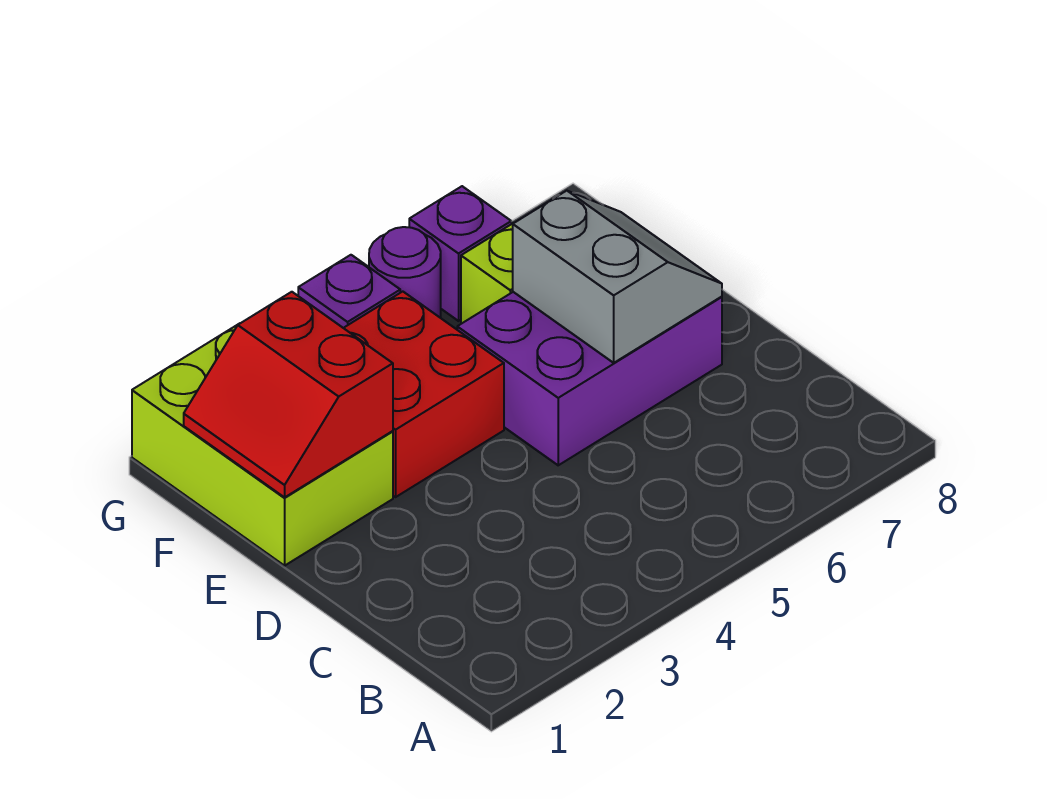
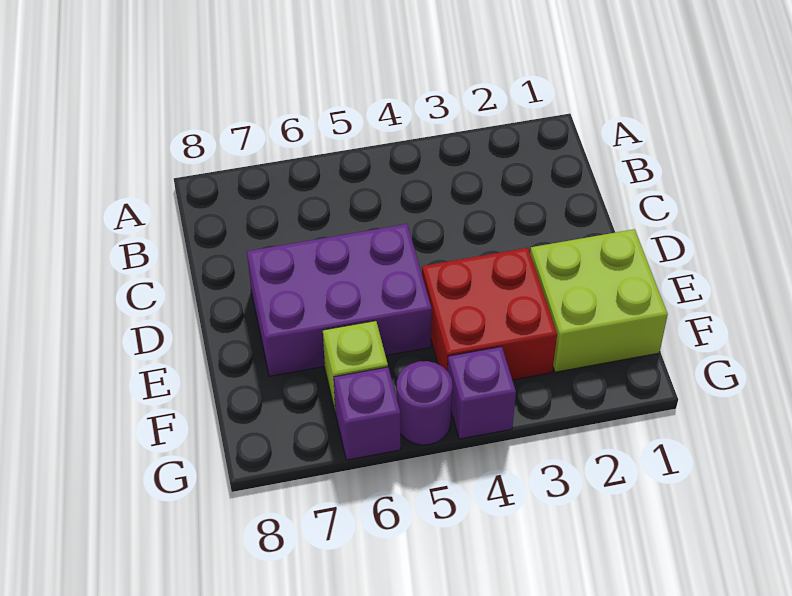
grey slope D6:E7 level 2 top 6 -> none
lime brick E1:G2 level 1 -> lime brick E1:F2 level 1
red slope E1:F2 level 2 top 2 -> none

